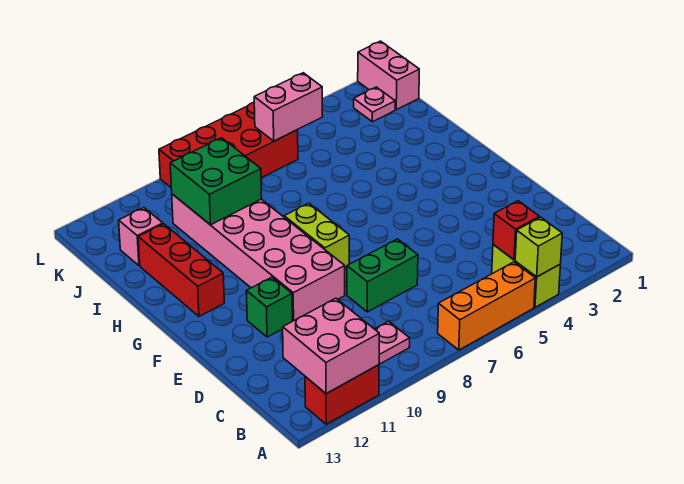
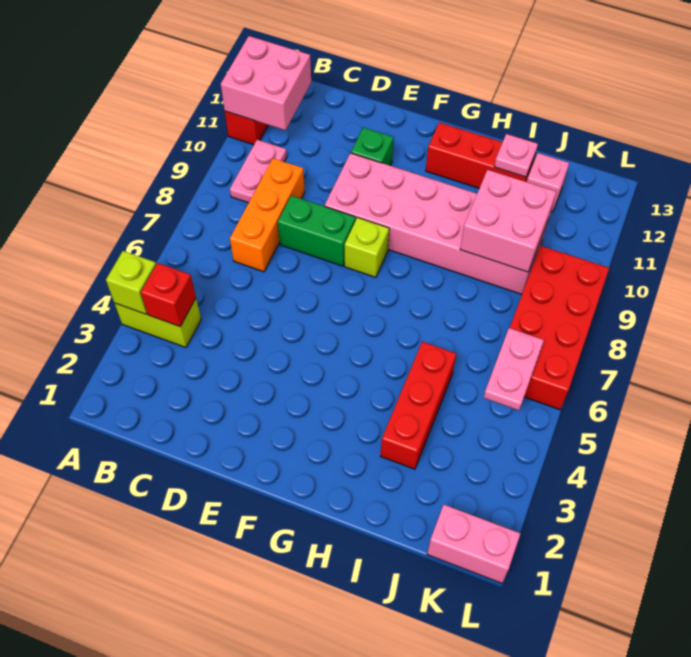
orange brick A5:A7 level 1 -> orange brick C7:C9 level 1
green brick D7:D8 level 1 -> green brick D8:E8 level 1
lime brick F8:G8 level 1 -> lime brick F8 level 1
none -> red brick I3:I5 level 1
green brick I9:J10 level 2 -> pink brick I9:J10 level 2
pink plate K2 level 1 -> pink plate I12 level 2
pink brick K5:K6 level 2 -> pink plate K5:K6 level 2

